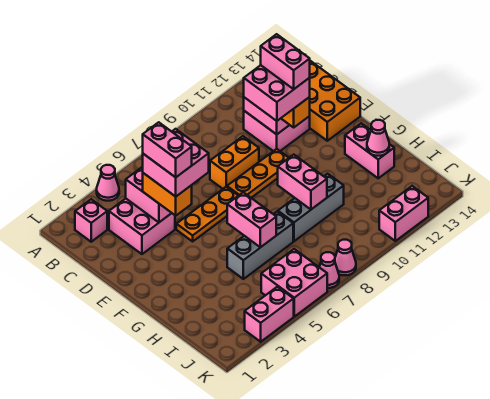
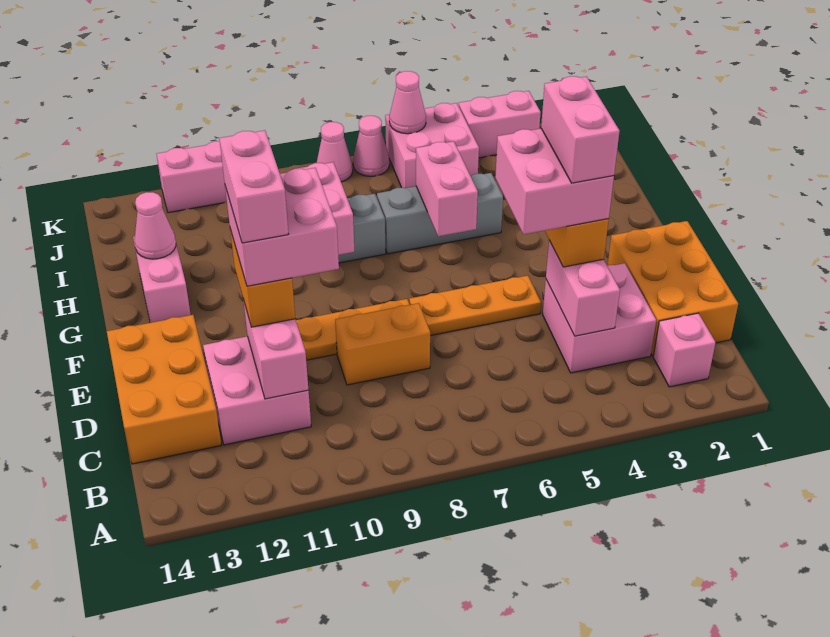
pink cone A4 level 1 -> pink cone K6 level 2
none -> orange brick C1:E2 level 1

